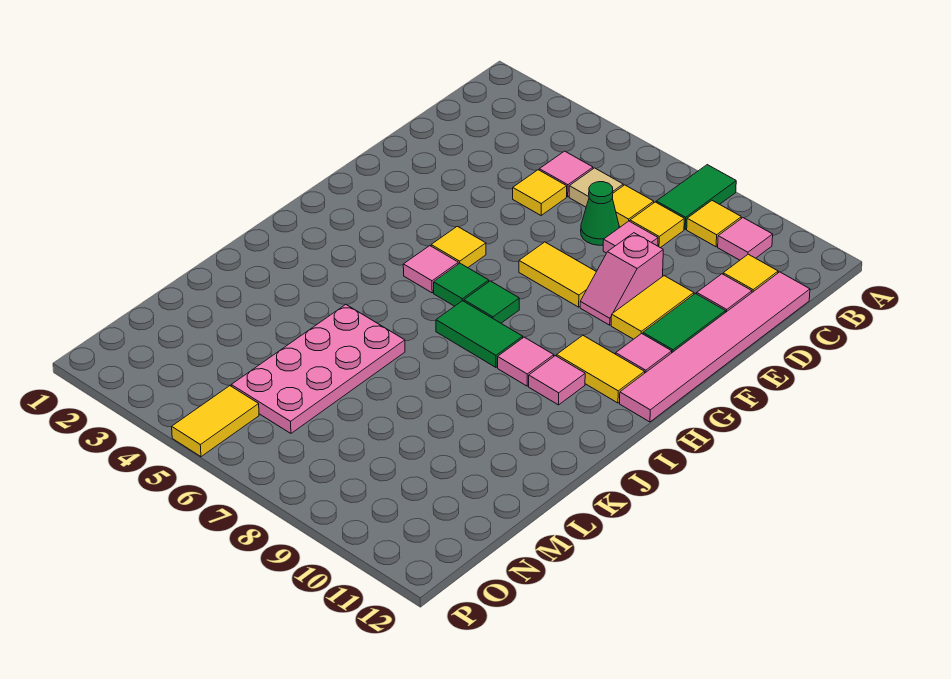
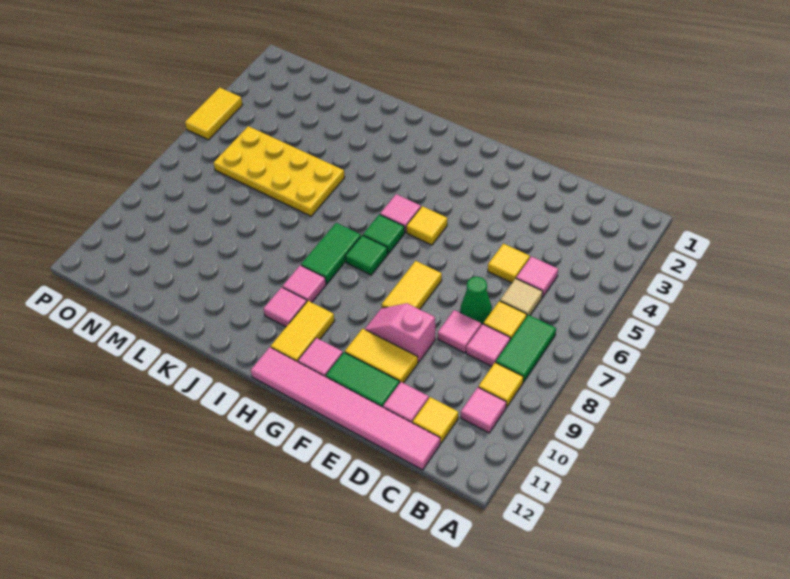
green tile A8:B8 level 1 -> green tile B7:B8 level 1
yellow tile C8 level 1 -> pink tile C8 level 1
pink plate K5:N6 level 1 -> yellow plate K5:N6 level 1
yellow tile O5:P5 level 1 -> yellow tile P4:P5 level 1

